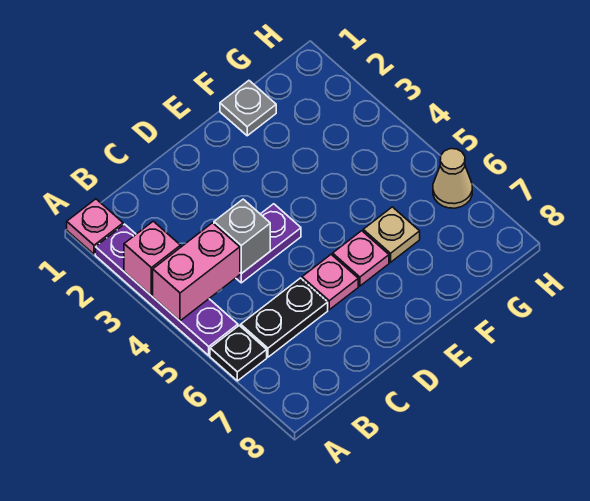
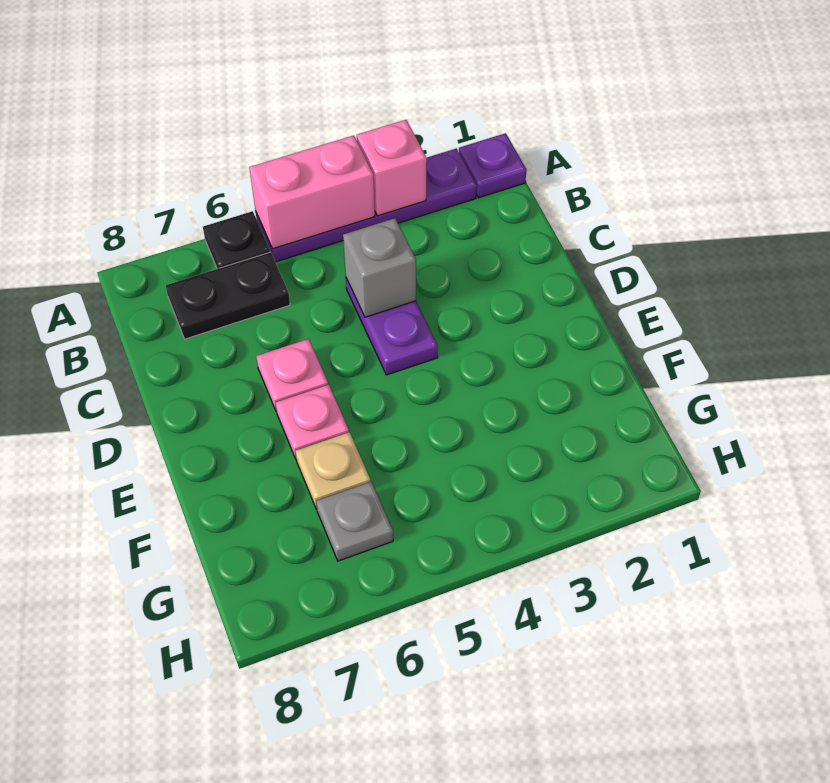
pink plate A1 level 1 -> purple plate A1 level 1
pink brick A4:B4 level 2 -> pink brick A4:A5 level 2
black plate B6:C6 level 1 -> black plate B6:B7 level 1
grey plate F1 level 1 -> grey plate G6 level 1
tan cone H6 level 1 -> none

